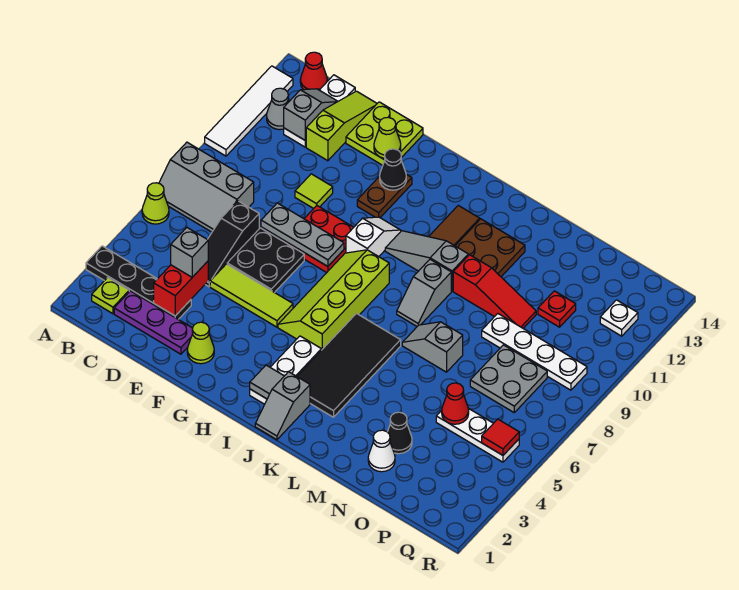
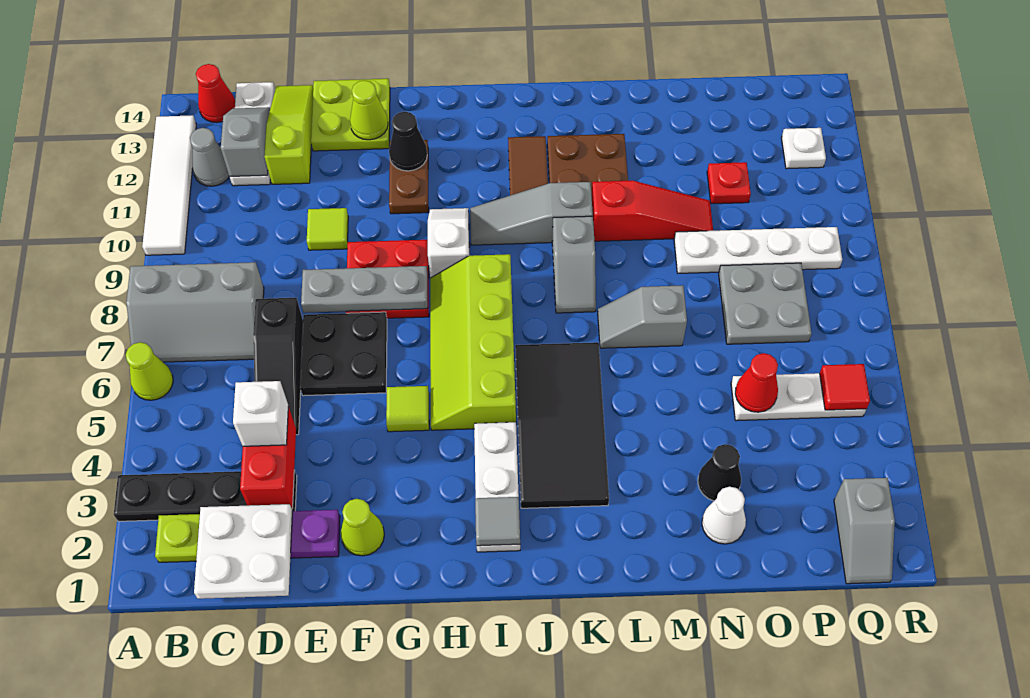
none -> white plate C1:D2 level 2
grey brick D4 level 3 -> white brick D4 level 3
lime tile E5:G5 level 1 -> lime tile G5 level 1
grey slope J1:J2 level 1 top 2 -> grey slope Q1:Q2 level 1 top 2

